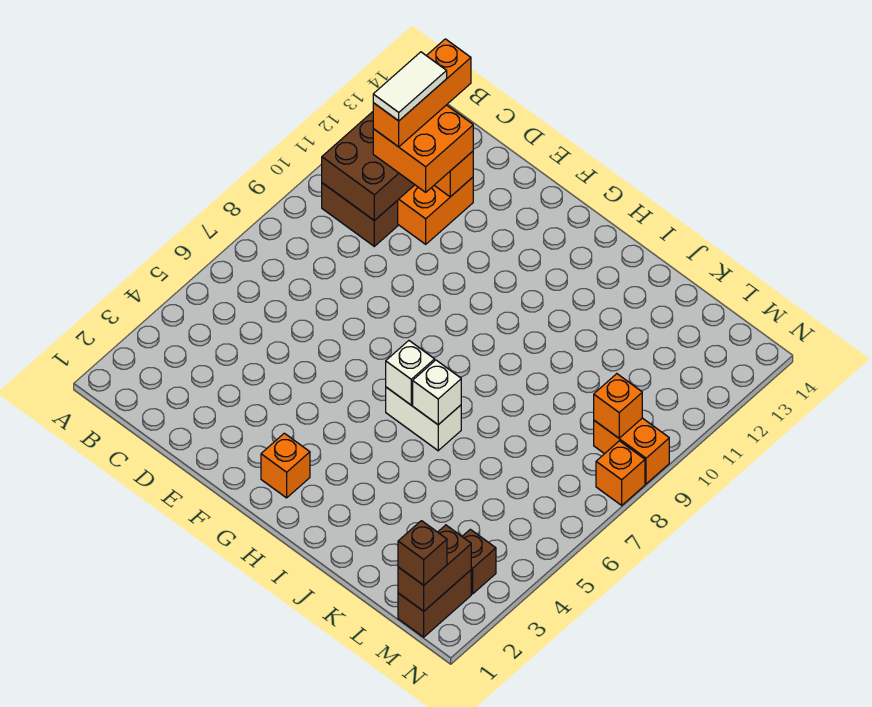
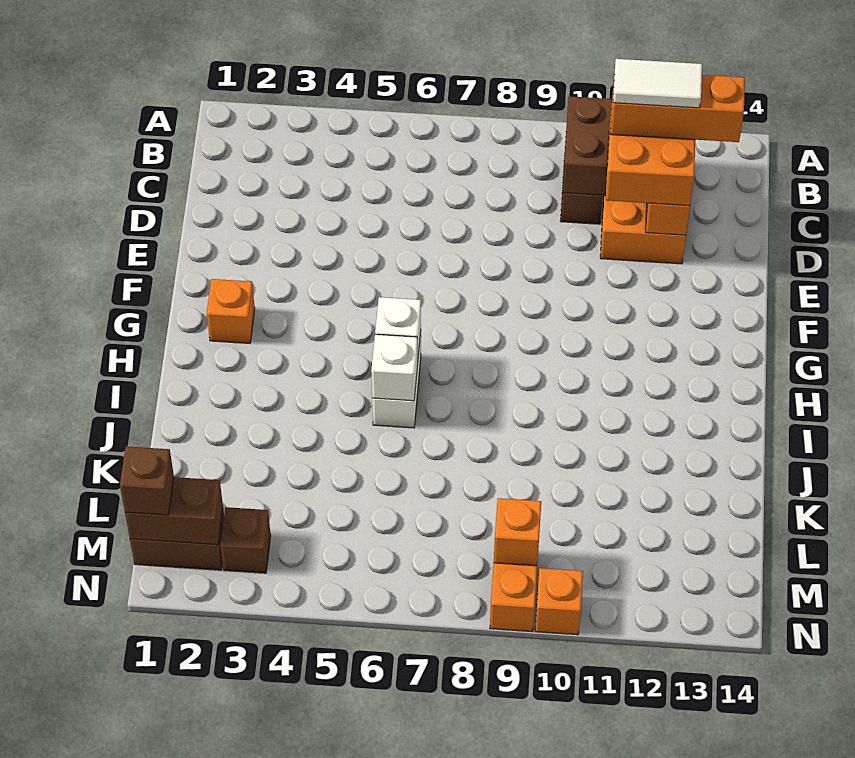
orange brick N8 level 1 -> orange brick N10 level 1

